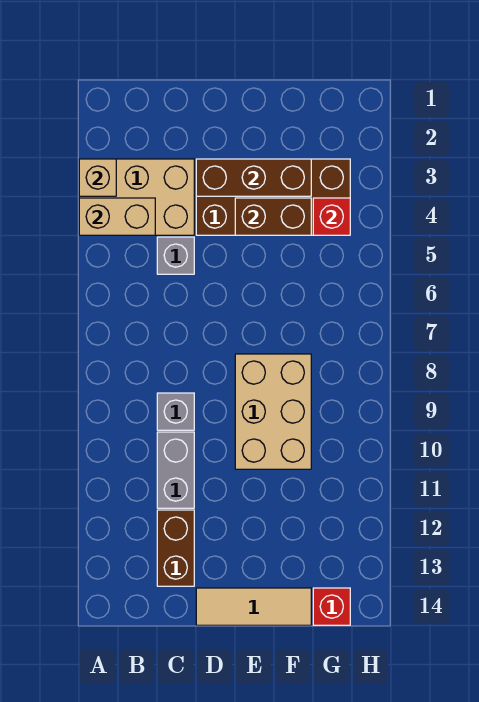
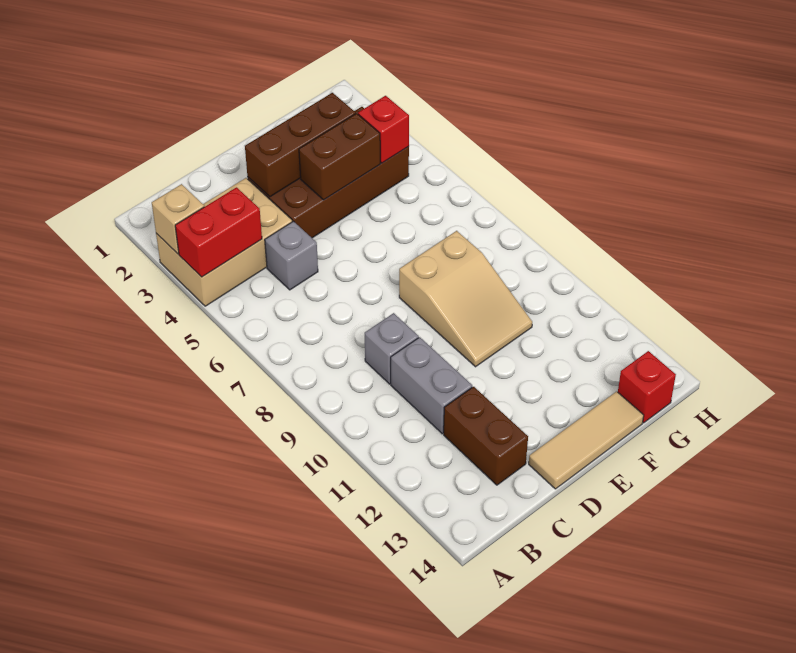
tan brick A4:B4 level 2 -> red brick A4:B4 level 2
tan brick E8:F10 level 1 -> tan slope E8:F10 level 1 top 8

